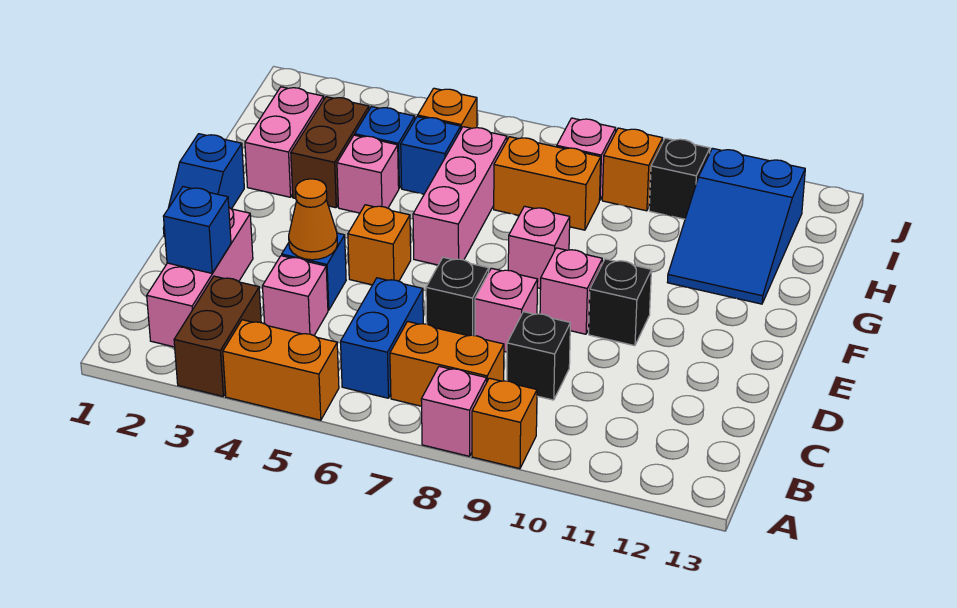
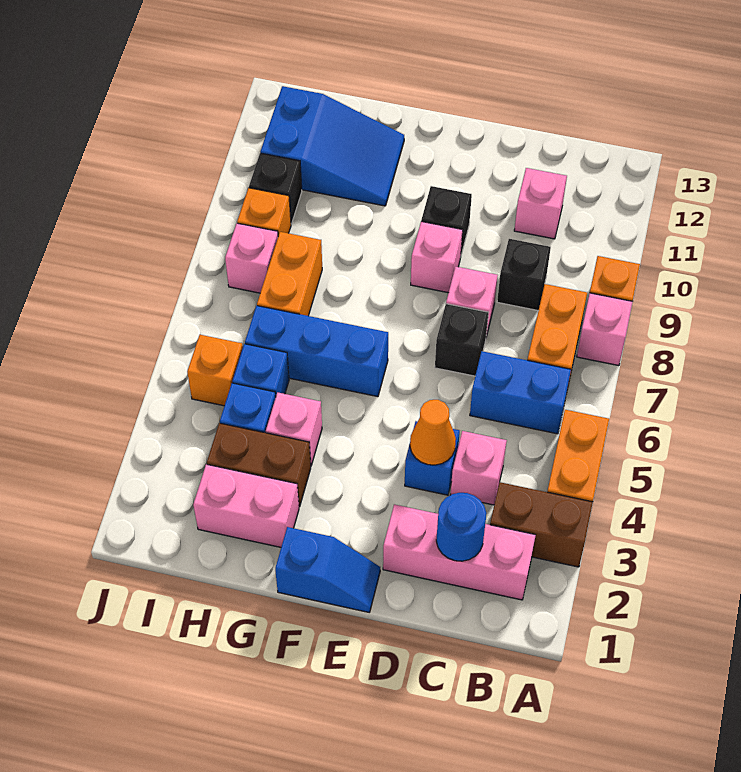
blue brick C2 level 2 -> blue round brick C2 level 2
orange brick E5 level 1 -> none
pink brick F6:H6 level 1 -> blue brick F6:H6 level 1
pink brick F8 level 1 -> pink brick C11 level 1

